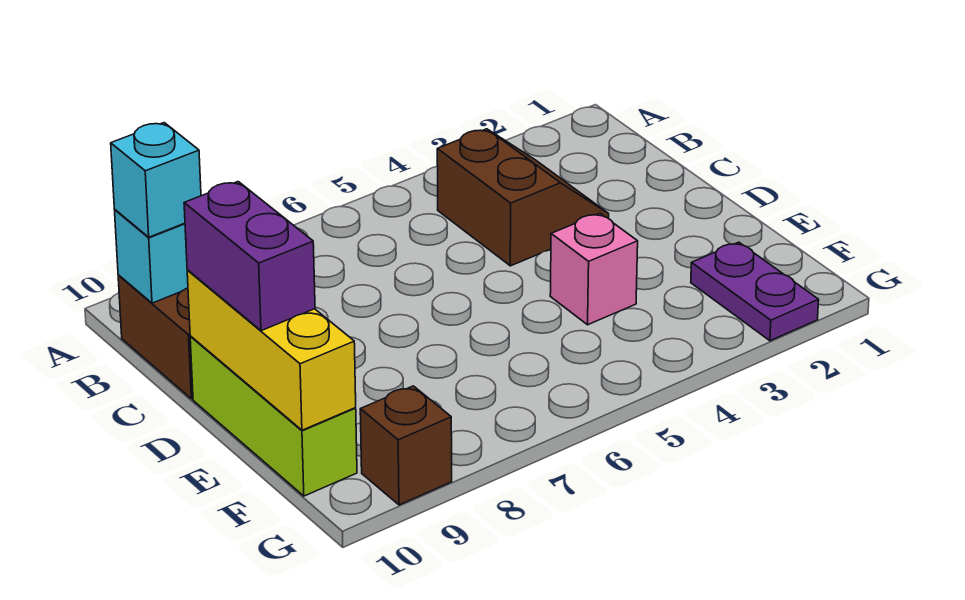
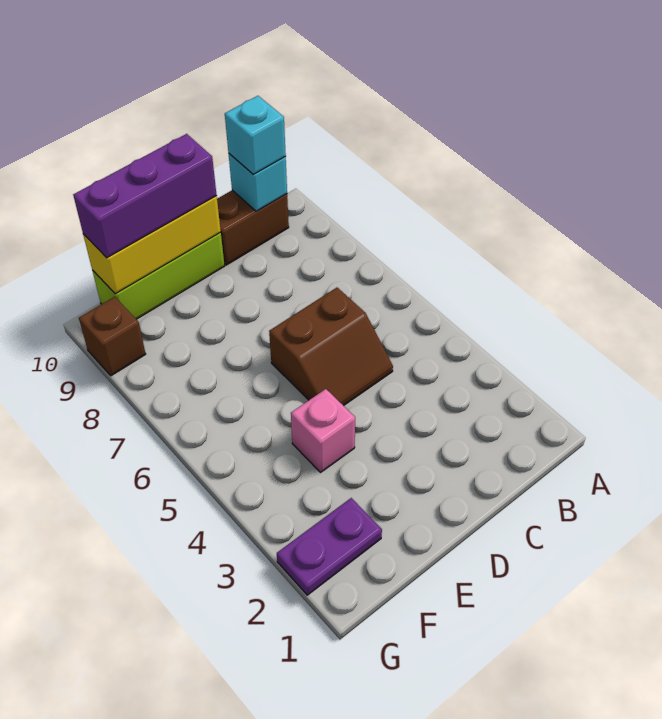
brown slope B3:C4 level 1 top 4 -> brown slope C5:D6 level 1 top 6
purple brick D10:E10 level 3 -> purple brick D10:F10 level 3

